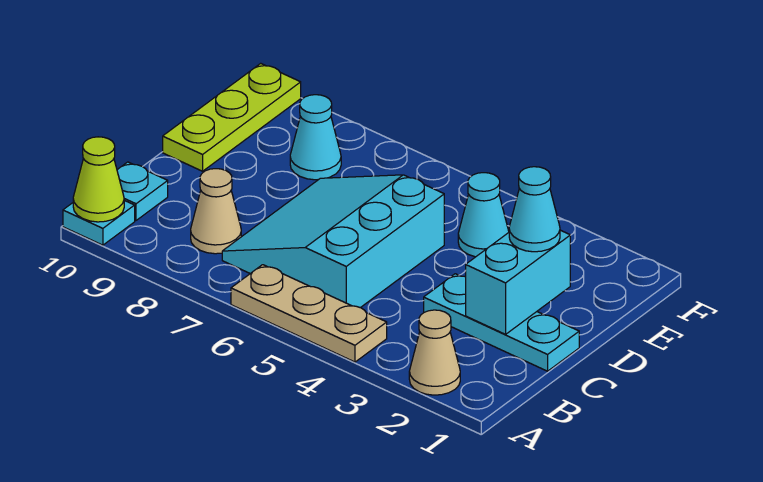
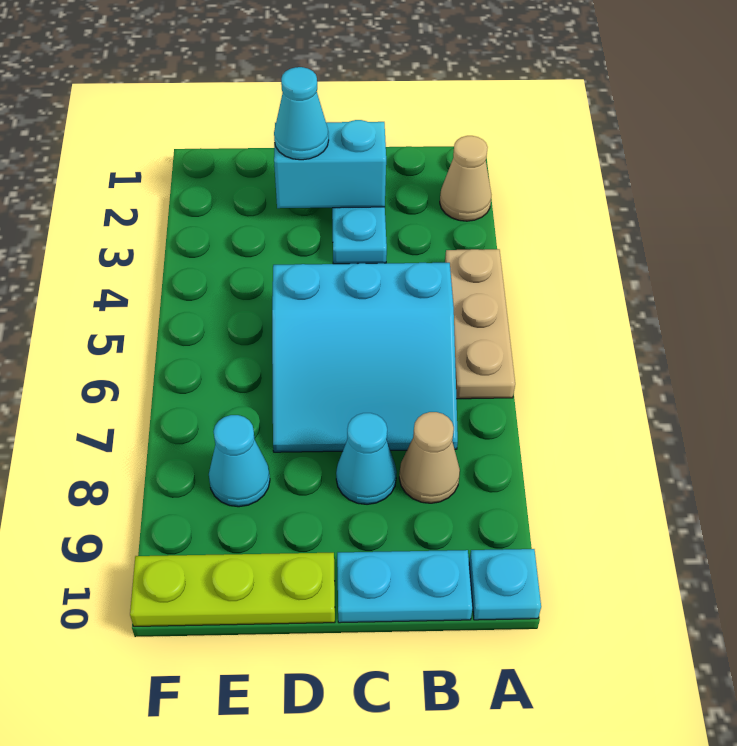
lime cone A10 level 2 -> none
cyan plate B10 level 1 -> cyan plate B10:C10 level 1
cyan cone E4 level 1 -> cyan cone C8 level 1

